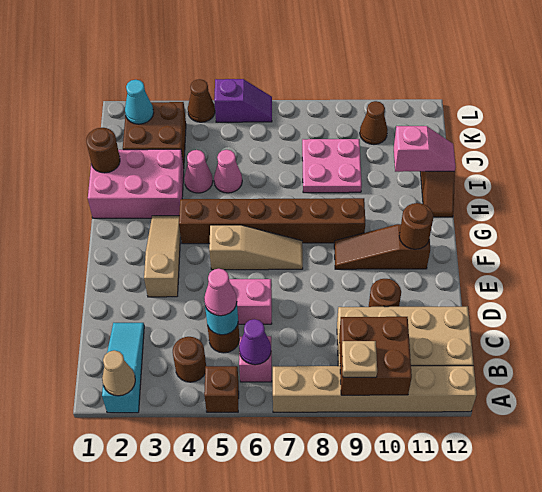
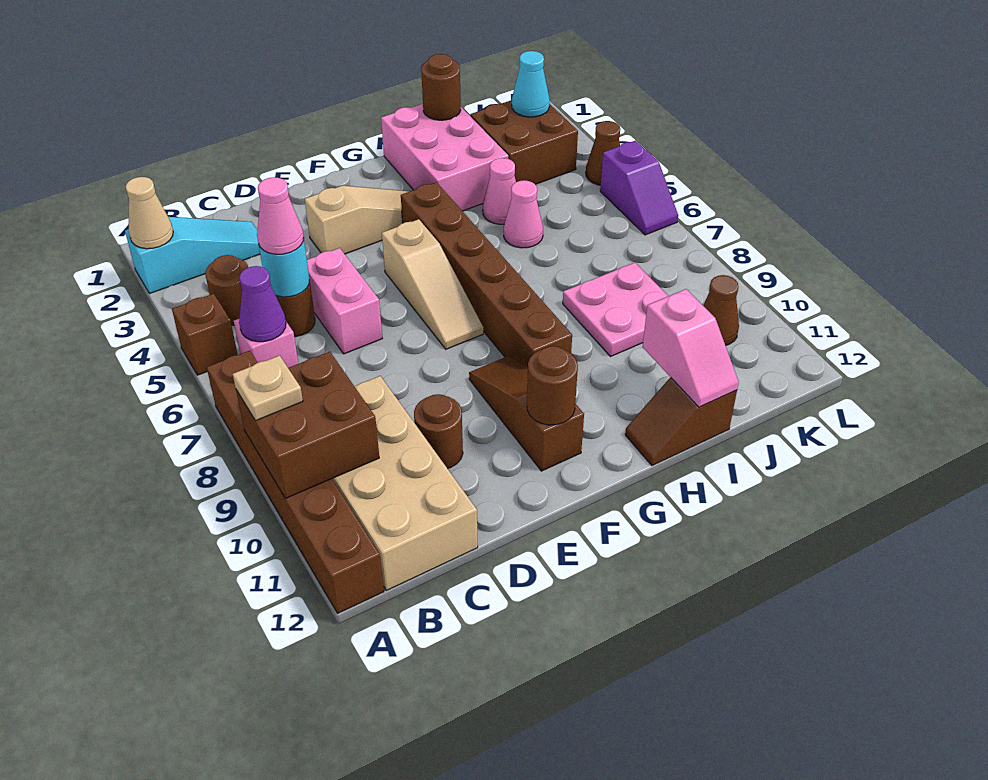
tan brick A7:A12 level 1 -> brown brick A7:A12 level 1

